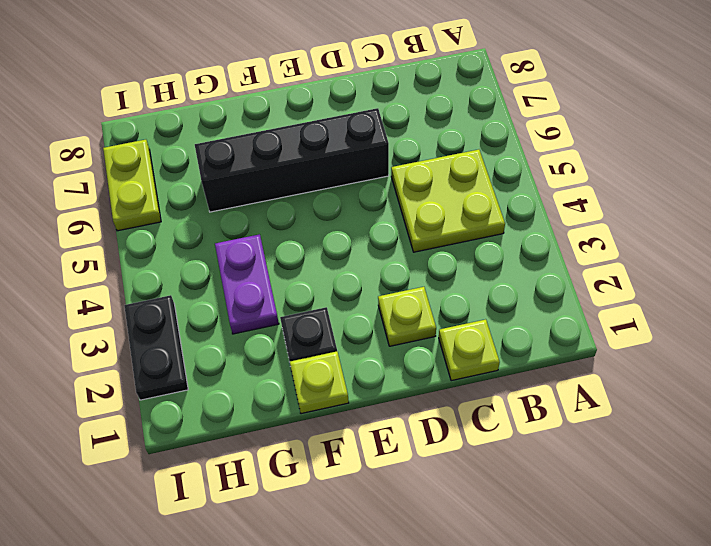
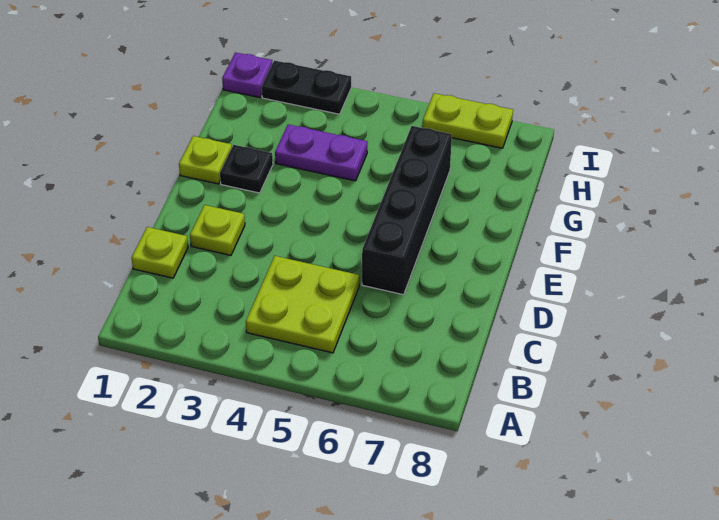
none -> purple plate I1 level 1

